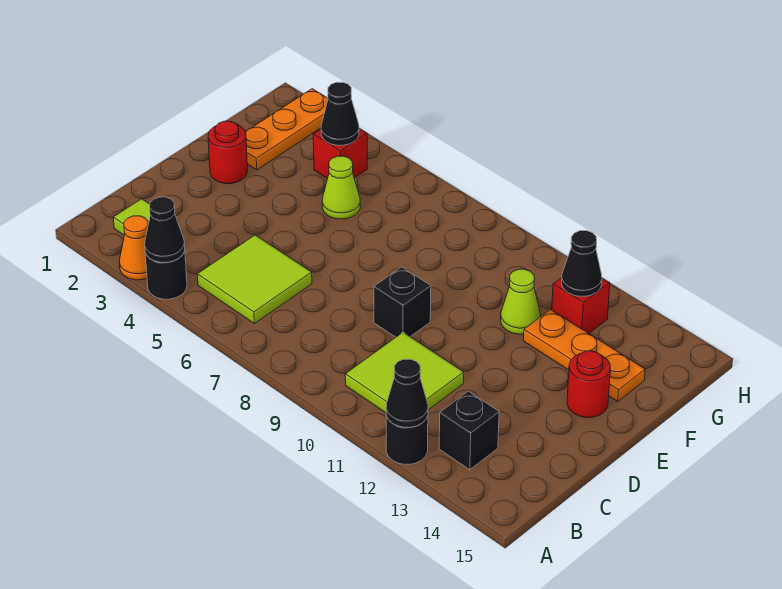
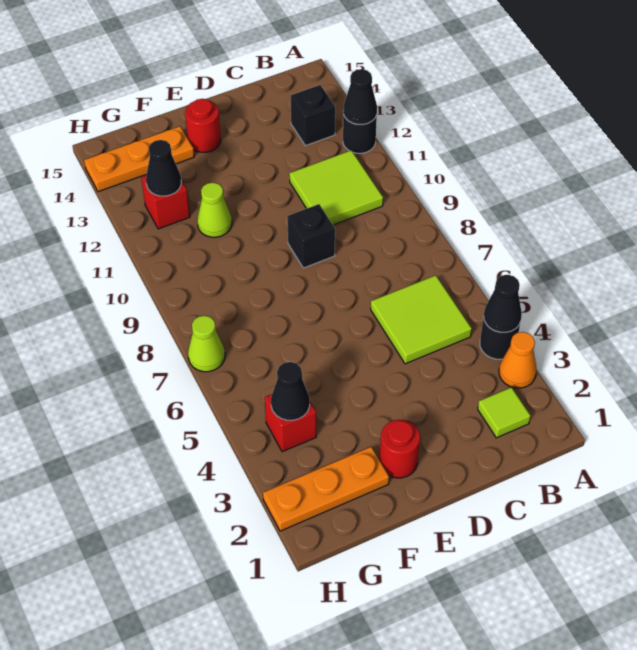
lime cone F5 level 1 -> lime cone H7 level 1
orange plate F12:F14 level 1 -> orange plate F14:H14 level 1

